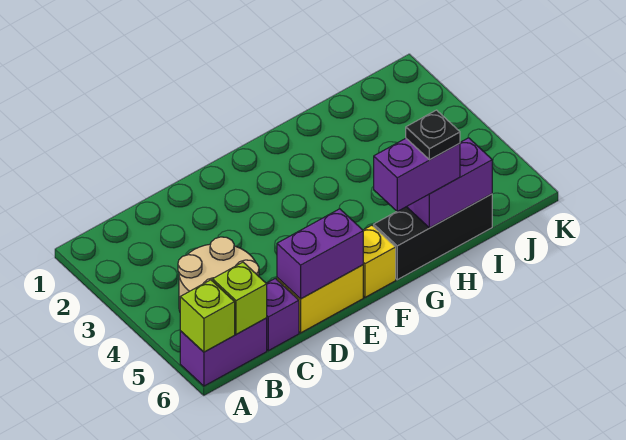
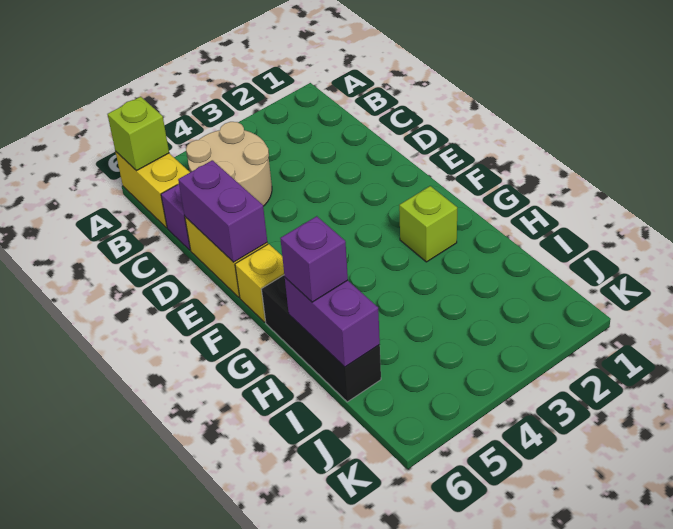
purple brick A6:B6 level 1 -> yellow brick A6:B6 level 1
lime brick B6 level 2 -> lime brick G2 level 1
purple brick G6:H6 level 3 -> purple brick H6 level 3
black plate H6 level 4 -> none

